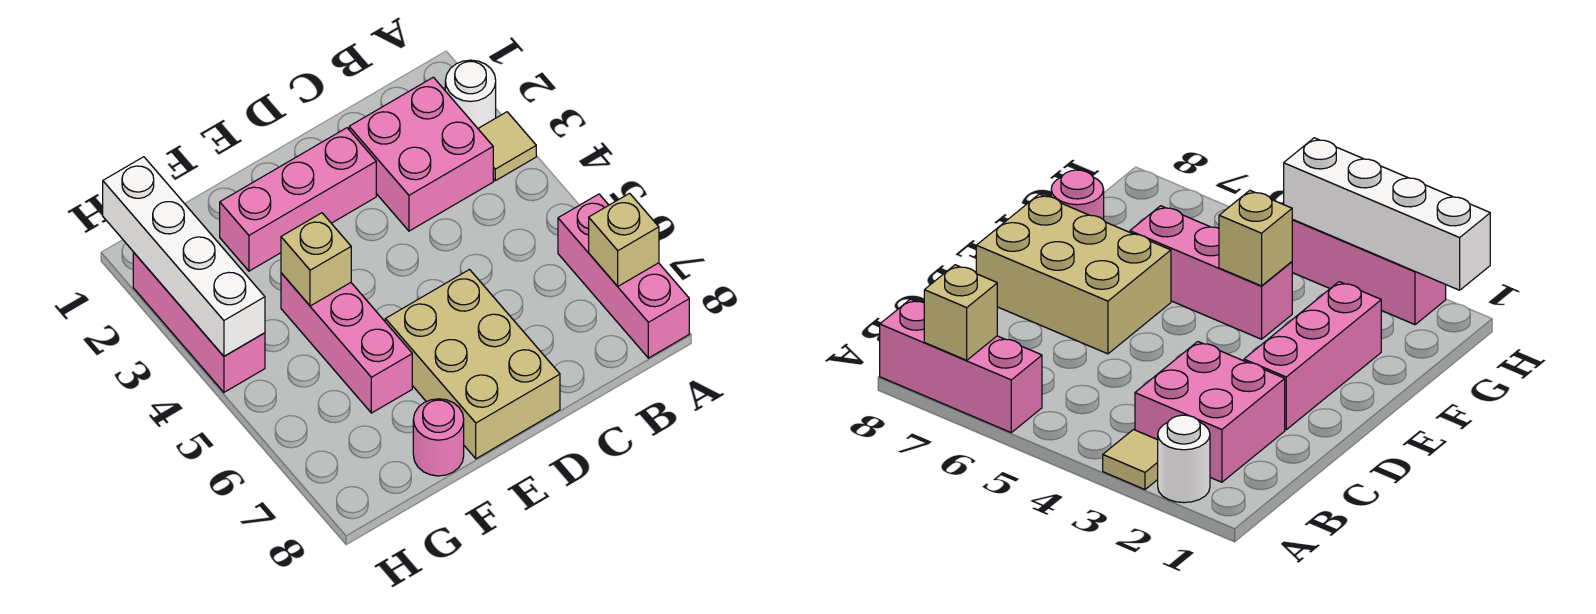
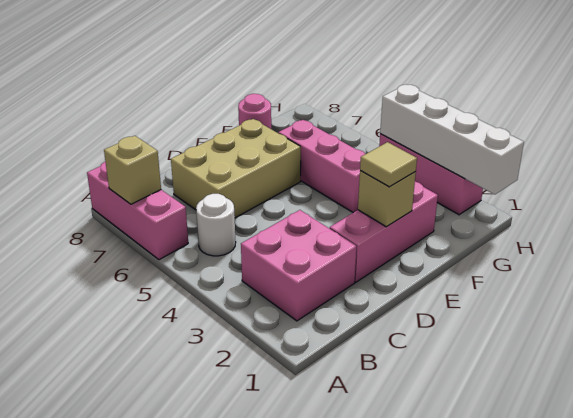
white round brick A2 level 1 -> white round brick B5 level 1
tan tile A3 level 1 -> tan tile E2 level 3
tan brick D6:E8 level 1 -> tan brick C6:E7 level 1
tan brick F4 level 2 -> tan brick E2 level 2

